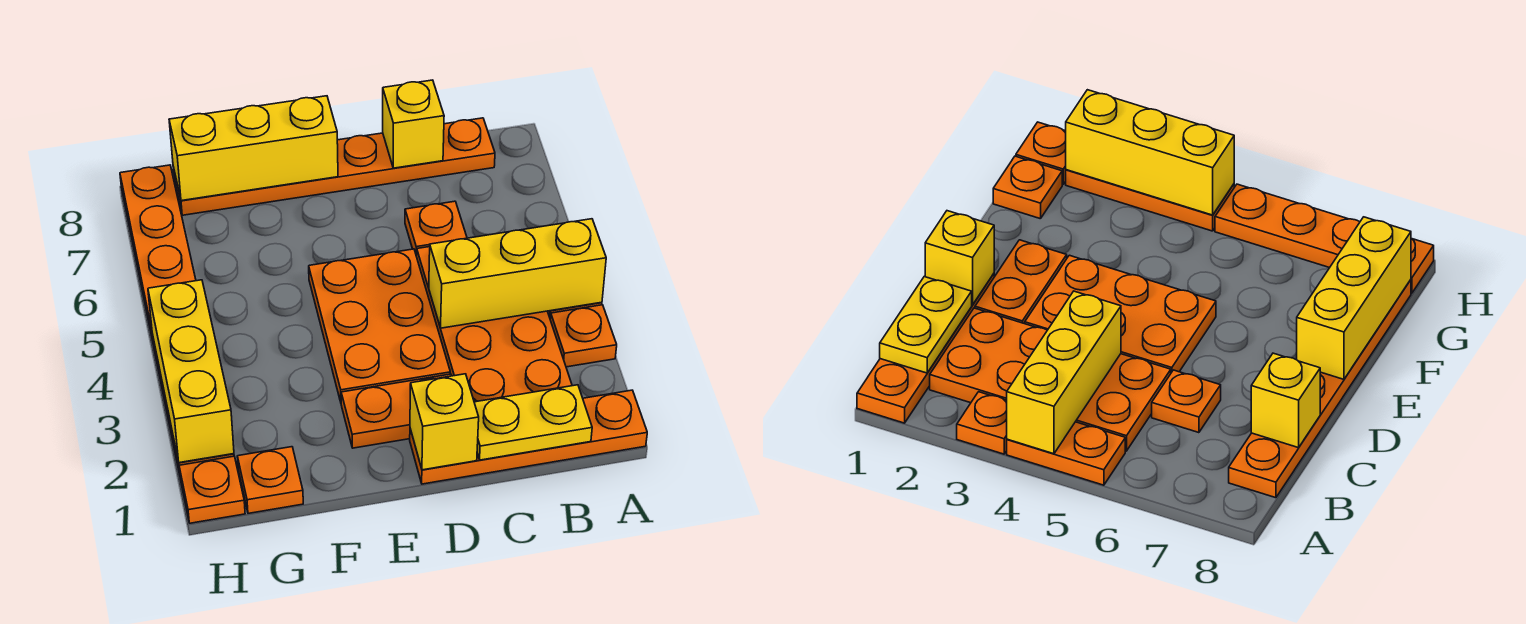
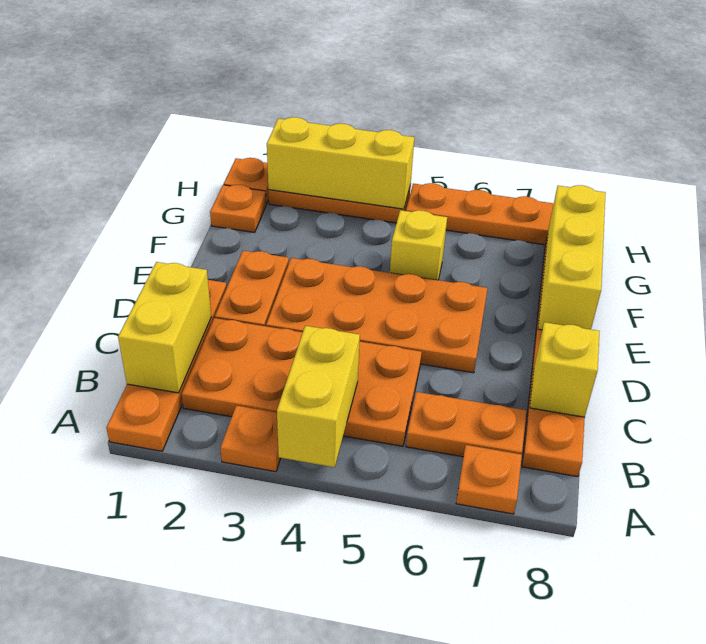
orange plate A4:A5 level 1 -> orange plate B6:B7 level 1
yellow brick A4:C4 level 2 -> yellow brick A4:B4 level 2
yellow plate B1:C1 level 2 -> yellow brick B1:C1 level 2
orange plate C6 level 1 -> orange plate A7 level 1
yellow brick D1 level 2 -> yellow brick F5 level 1
orange plate D3:E5 level 1 -> orange plate D3:E6 level 1

